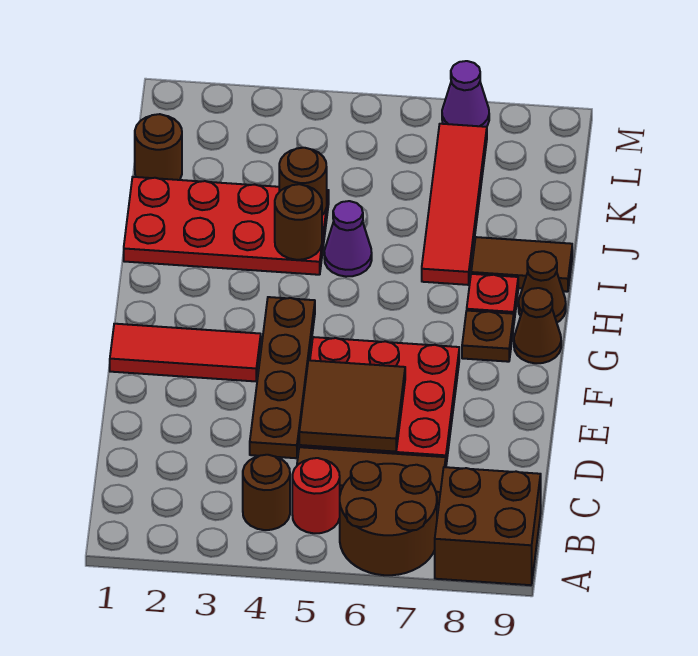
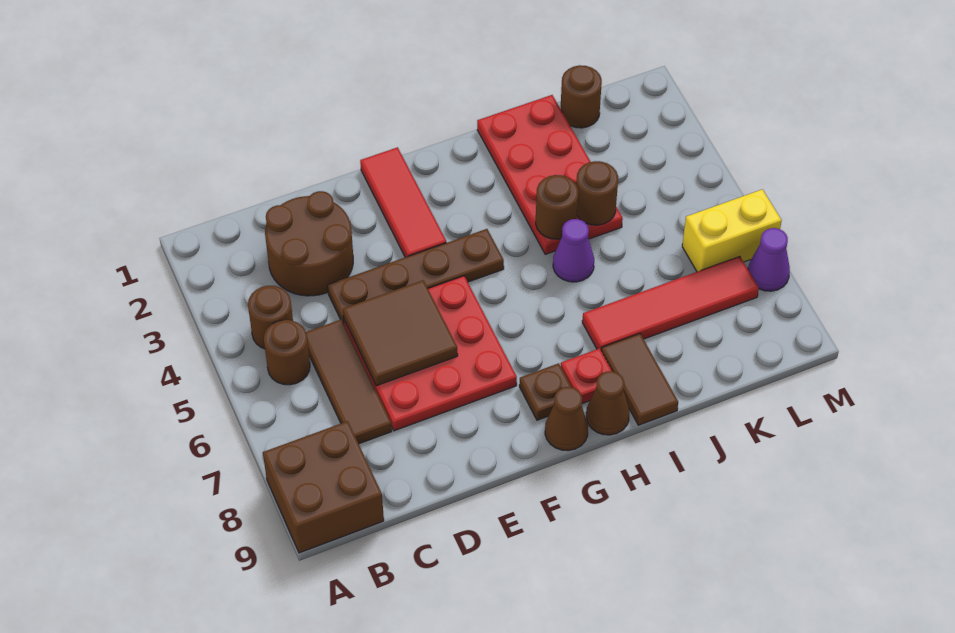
brown round brick A6:B7 level 1 -> brown round brick C2:D3 level 1
red round brick B5 level 1 -> brown round brick B5 level 1
none -> yellow brick L6:M6 level 1

